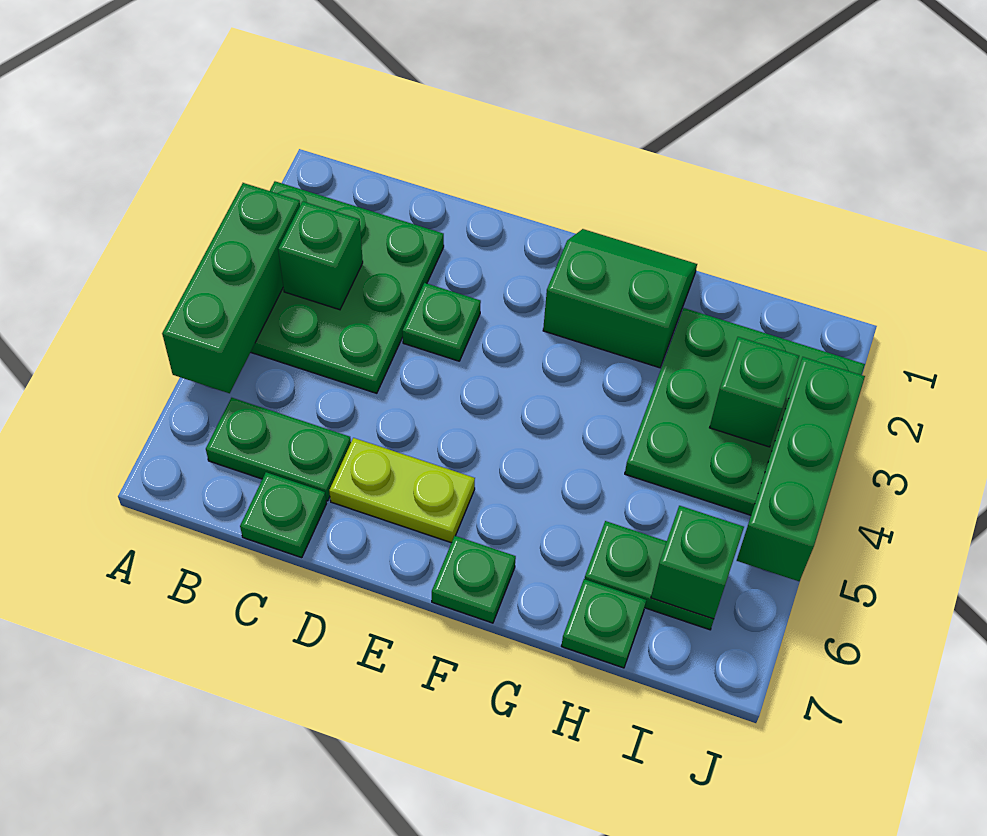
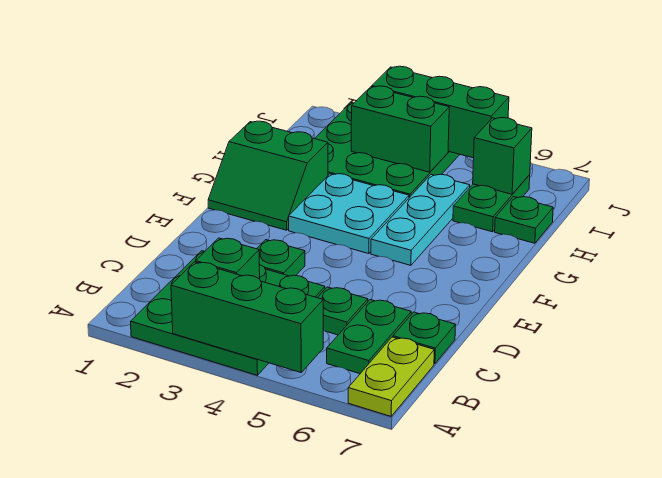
lime plate D6:E6 level 1 -> lime plate A7:B7 level 1
green slope F1:G2 level 1 top 2 -> green slope F1:G2 level 1 top G
none -> cyan plate F3:G4 level 1
none -> cyan plate F5:H5 level 1
green plate F7 level 1 -> green plate C5 level 1
green brick I3 level 2 -> green brick I3:I4 level 2

